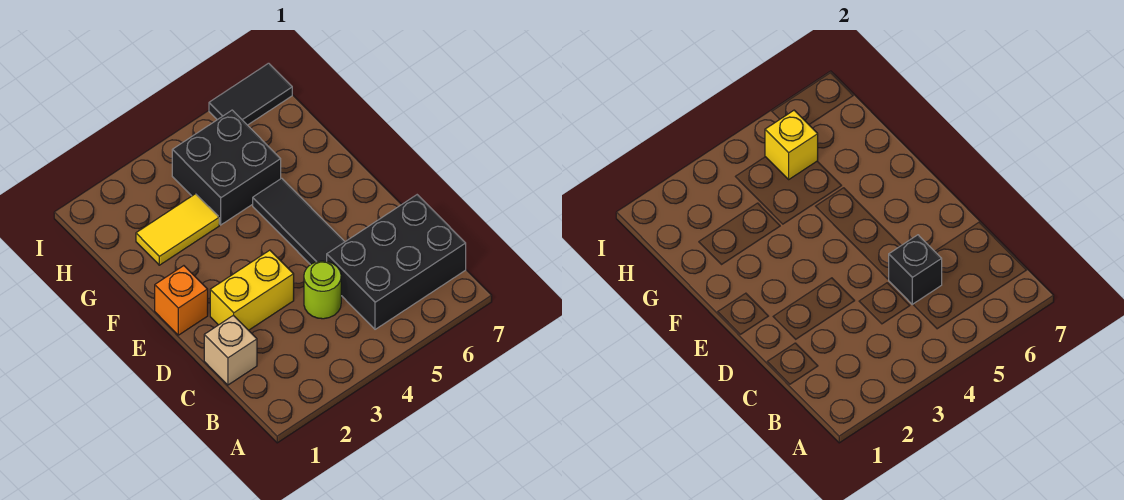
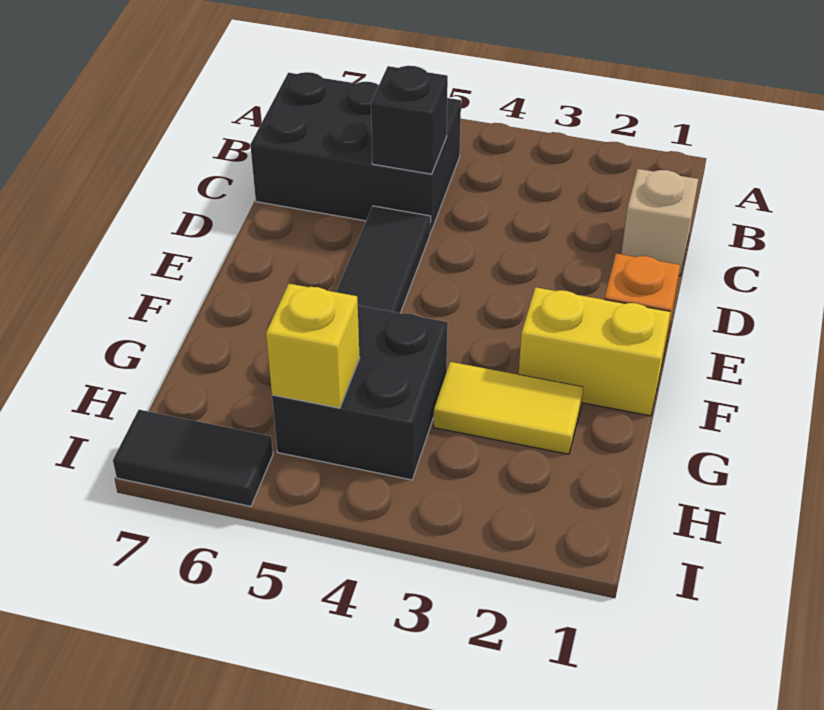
lime round brick C4 level 1 -> none
yellow brick D2:D3 level 1 -> yellow brick F1:F2 level 1

